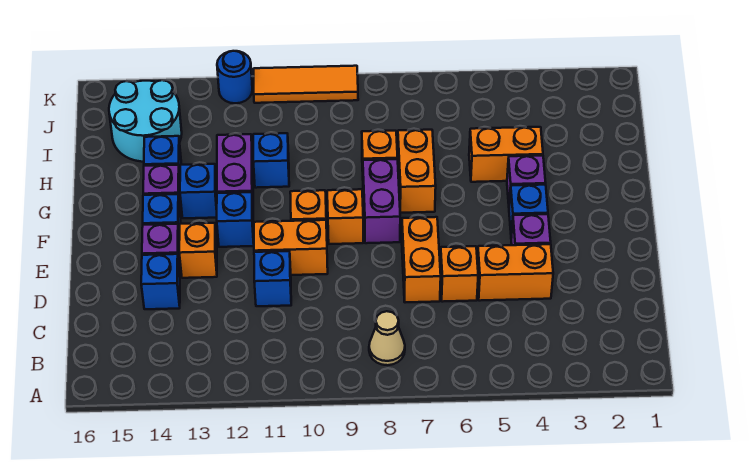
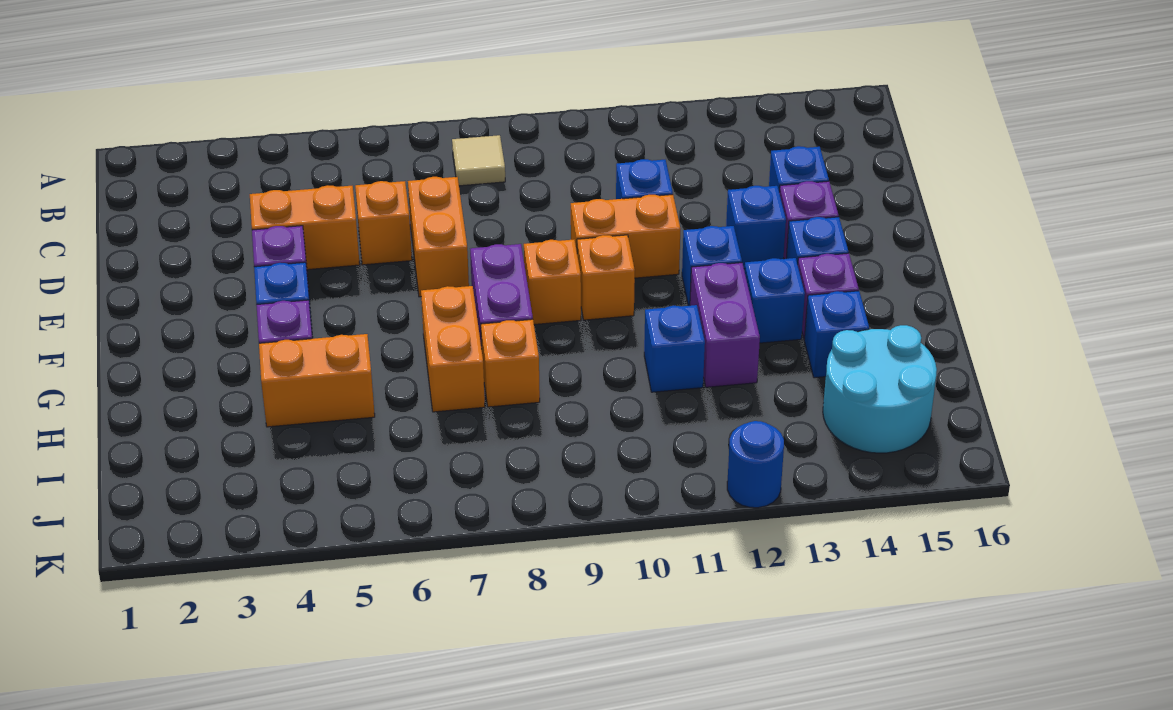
tan cone B8 level 1 -> tan tile B8 level 1
orange brick E13 level 1 -> blue brick E13 level 1
orange tile K9:K11 level 1 -> none

